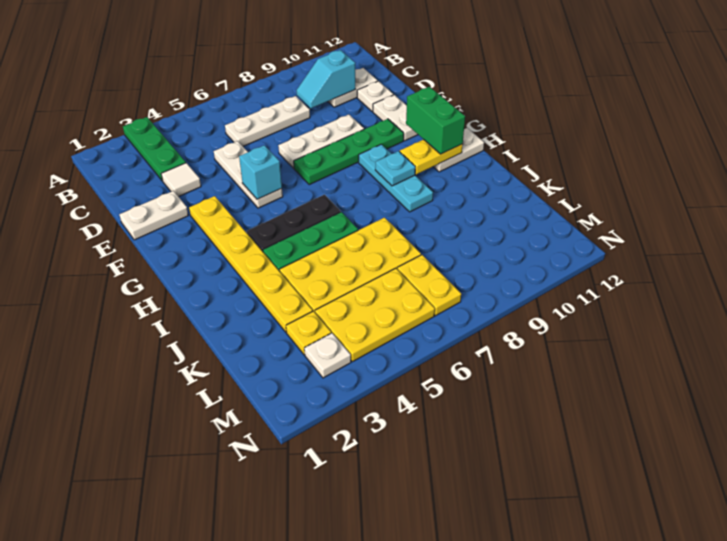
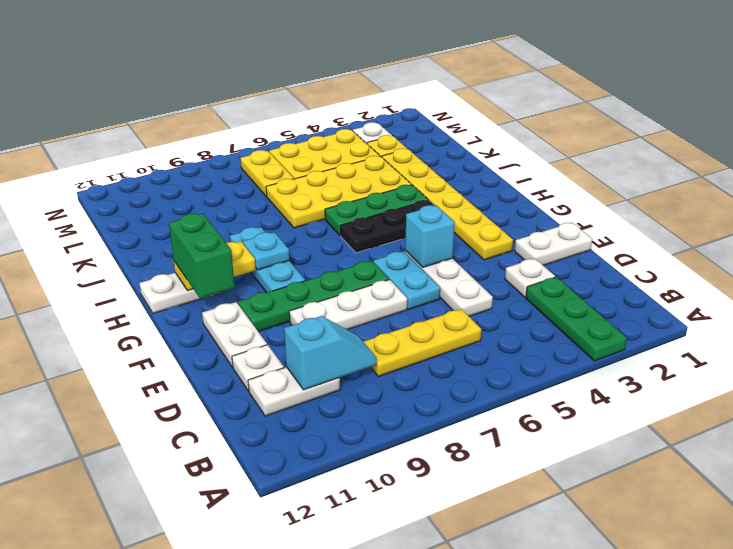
white plate C6:C8 level 1 -> yellow plate C6:C8 level 1
white tile D3 level 1 -> white plate D3 level 1
none -> cyan plate E6:F6 level 1

